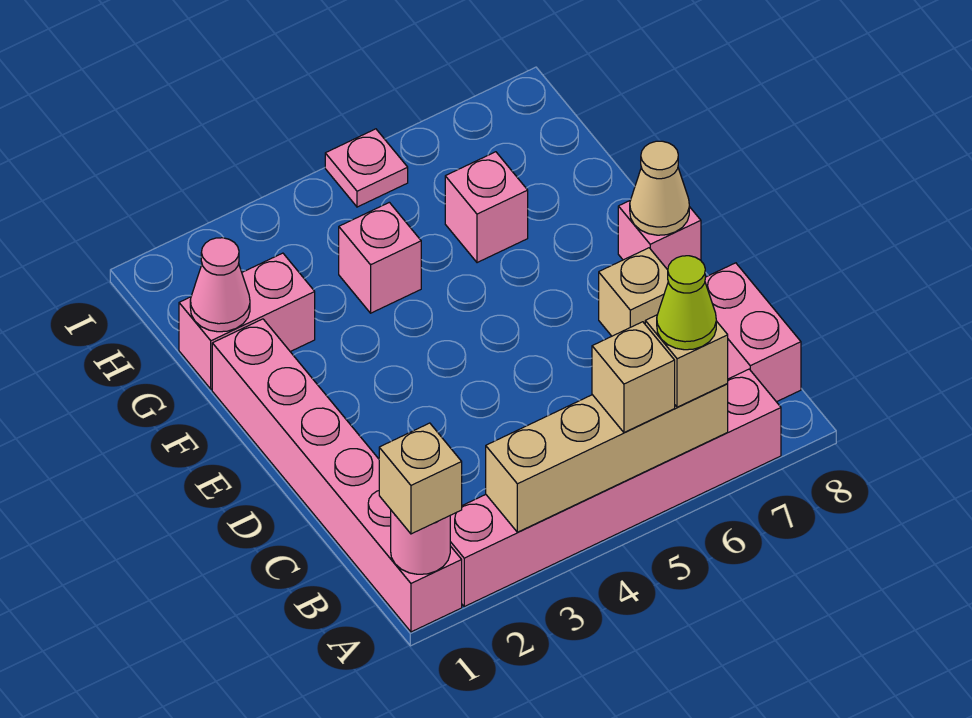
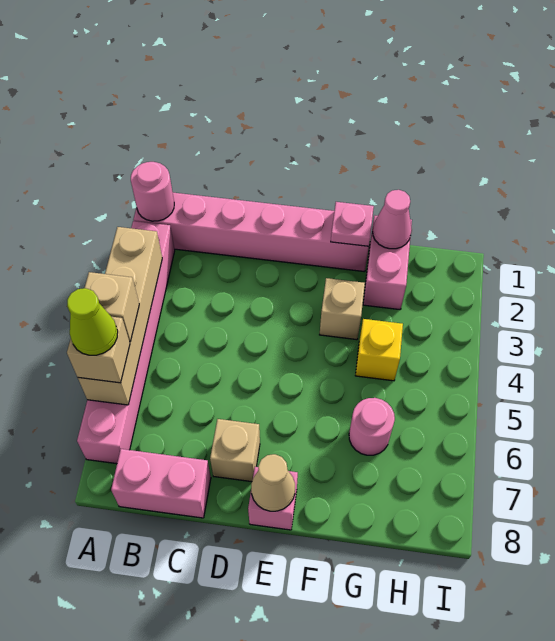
tan brick A1 level 3 -> tan brick F3 level 1
pink brick G4 level 1 -> yellow brick G4 level 1
pink brick G6 level 1 -> pink round brick G6 level 1
pink plate I5 level 1 -> pink plate F1 level 2

